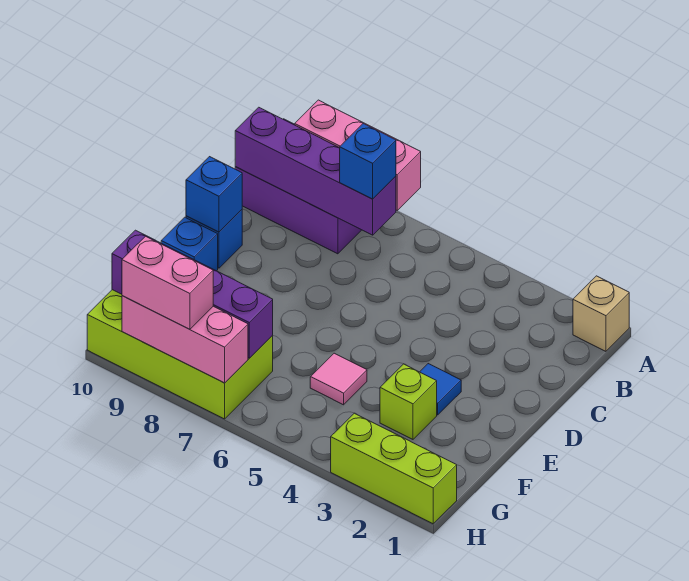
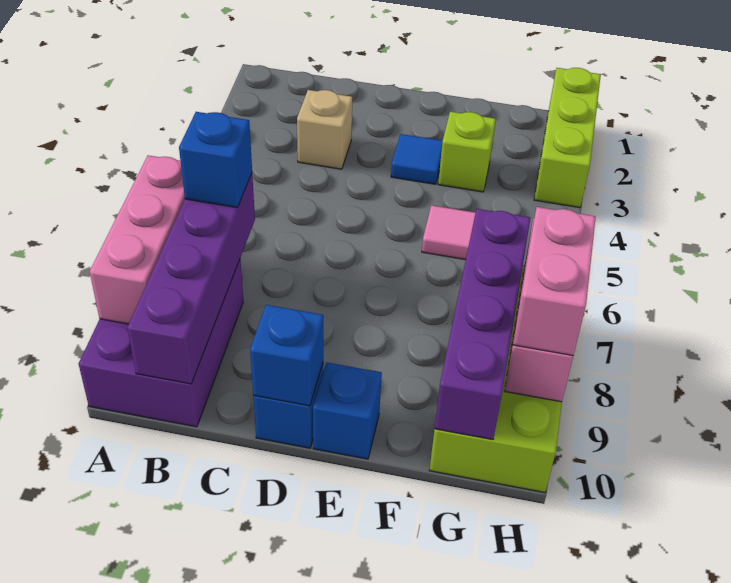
tan brick A1 level 1 -> tan brick C3 level 1

